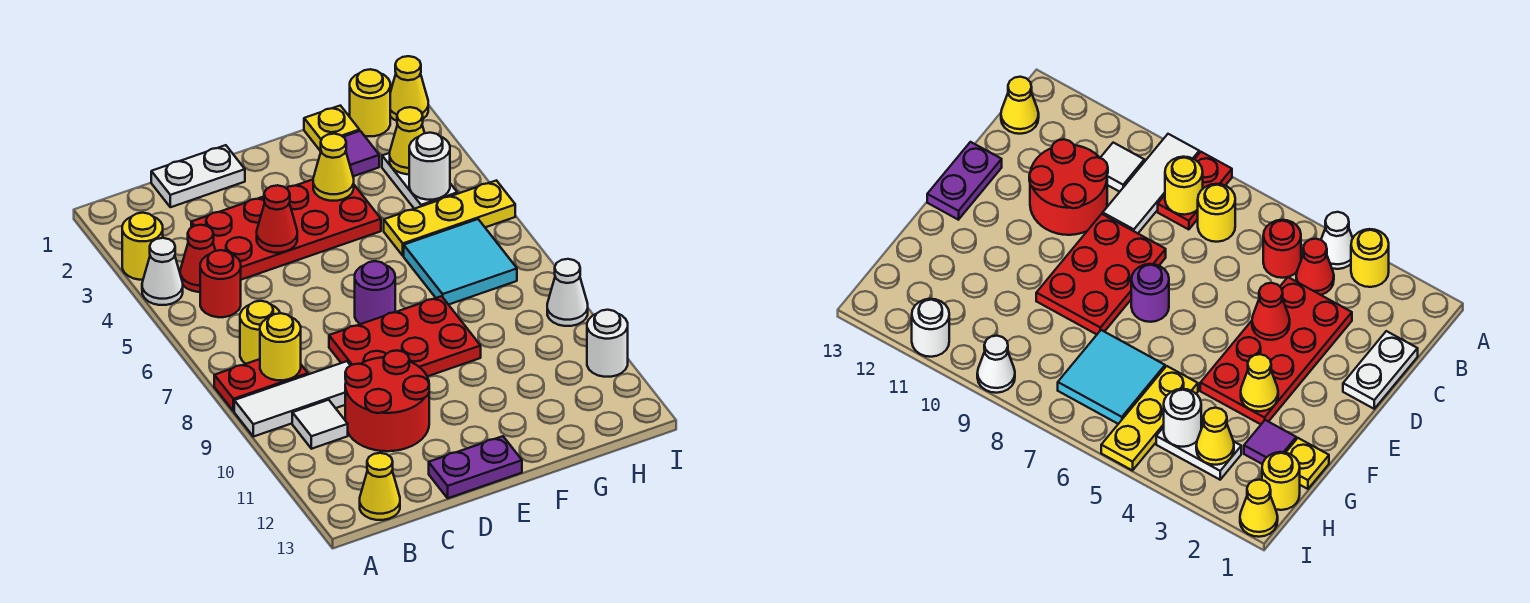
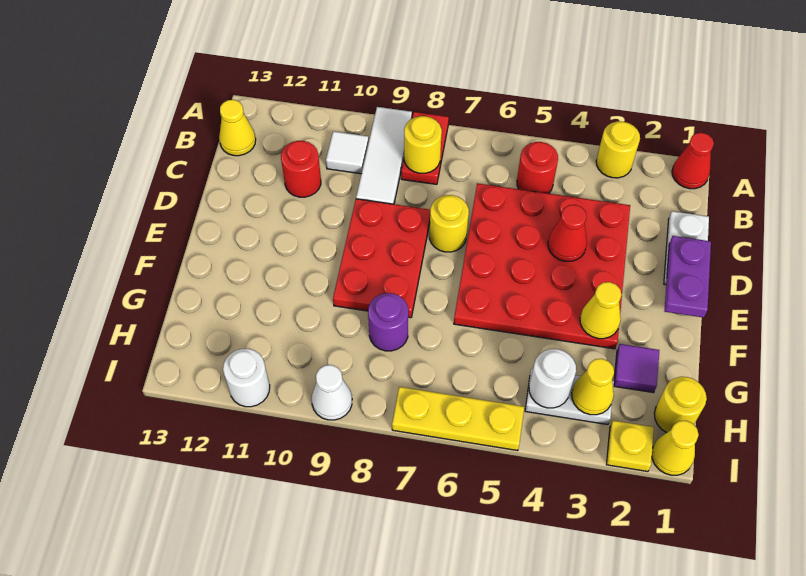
white cone A4 level 1 -> none
red cone B4 level 1 -> red cone A1 level 1
yellow round brick B7 level 1 -> yellow round brick D7 level 1
red plate C3:F4 level 1 -> red plate C3:F6 level 1
red round brick C10:D11 level 1 -> red round brick C11 level 1
purple plate D13:E13 level 1 -> purple plate D1:E1 level 2
purple round brick E7 level 1 -> purple round brick G8 level 1
yellow plate G1 level 1 -> yellow plate I2 level 1
yellow plate G5:I5 level 1 -> yellow plate I5:I7 level 1
cyan tile G6:H7 level 1 -> none

